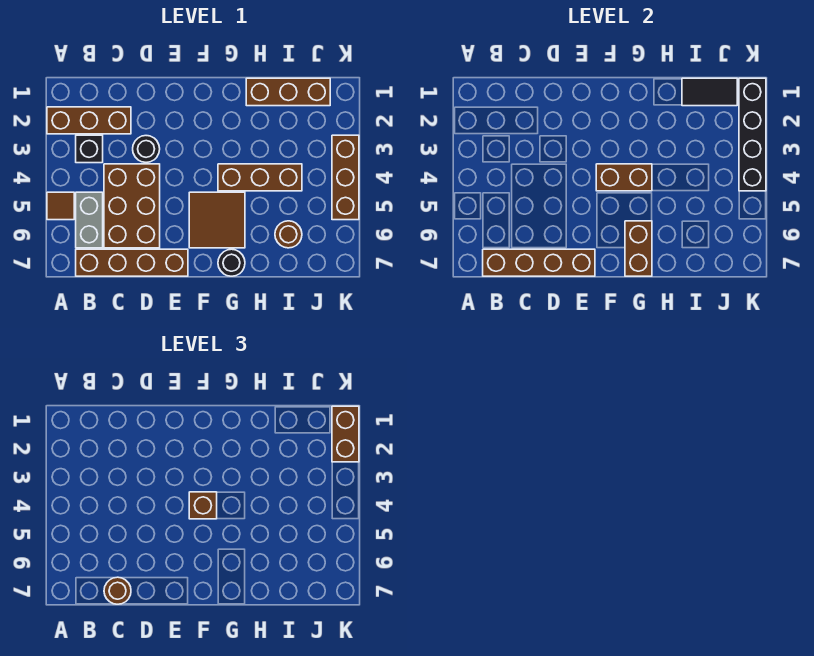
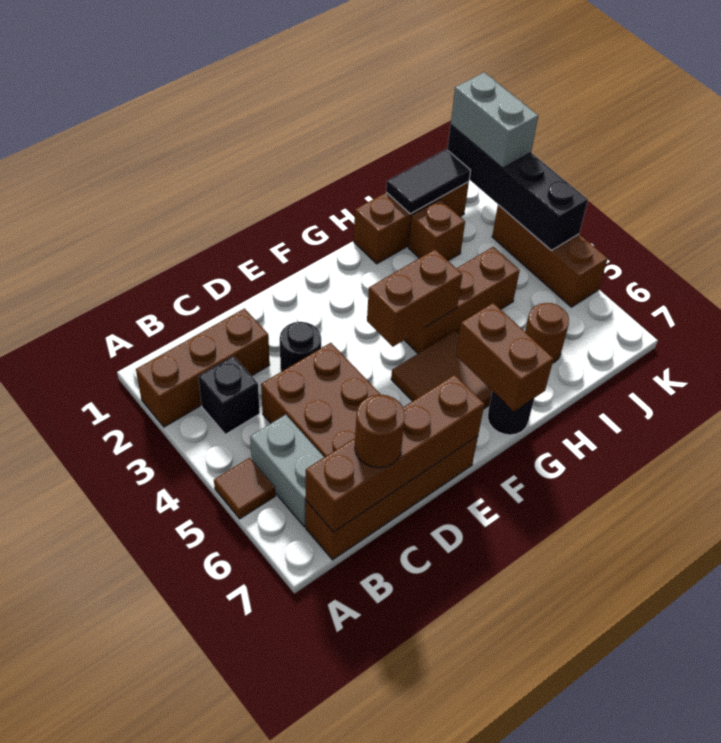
brown brick F4 level 3 -> brown brick I2 level 1
brown brick K1:K2 level 3 -> grey brick K1:K2 level 3

